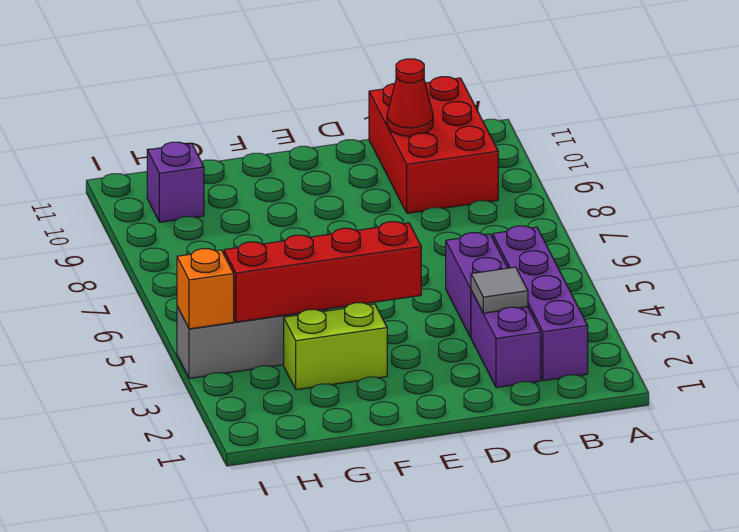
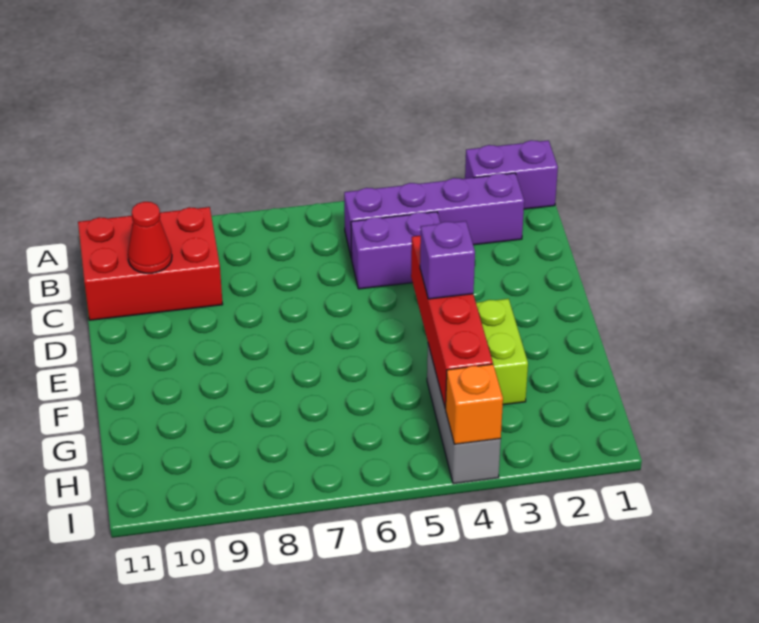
purple brick C2:C3 level 1 -> purple brick A1:A2 level 1
grey tile C3 level 2 -> none
purple brick H10 level 1 -> purple brick F4 level 3

